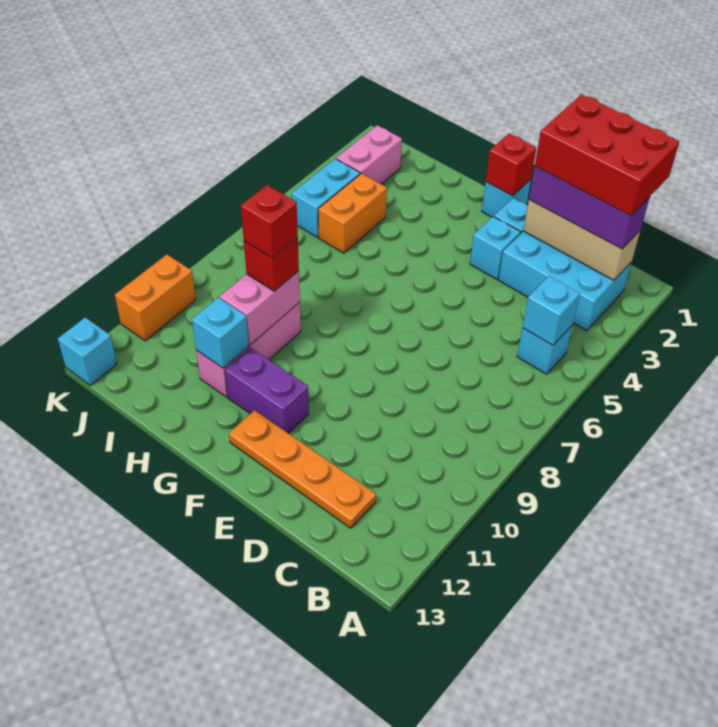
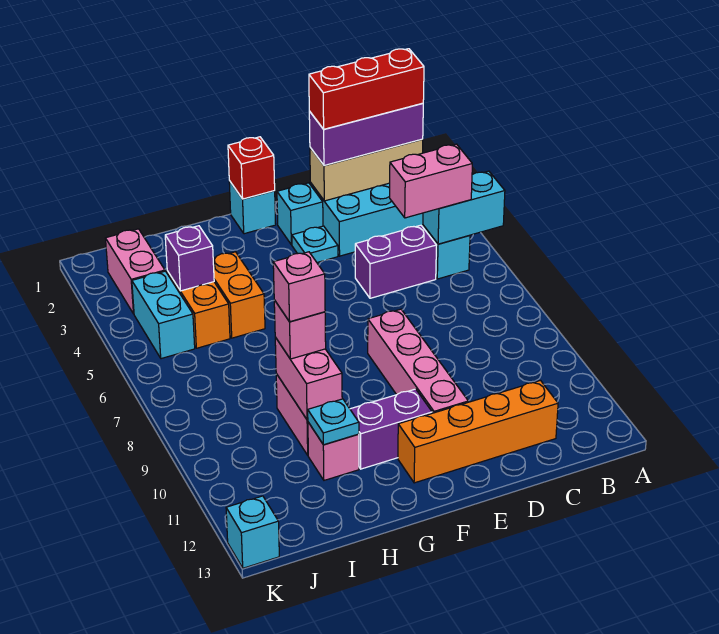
red brick B1:D2 level 4 -> red brick B2:D2 level 4
cyan brick B5 level 2 -> cyan brick A5:B5 level 2
none -> pink brick B5:C5 level 3
none -> purple brick C5:D5 level 1
orange plate C12:F12 level 1 -> orange brick C12:F12 level 1
cyan brick E3 level 1 -> cyan plate E3 level 1
none -> pink brick E8:E11 level 1
red brick H9 level 3 -> pink brick H9 level 3
red brick H9 level 4 -> pink brick H9 level 4
cyan brick H11 level 2 -> cyan plate H11 level 2
none -> purple brick I4 level 2
orange brick K10:K11 level 1 -> orange brick H4:H5 level 1

